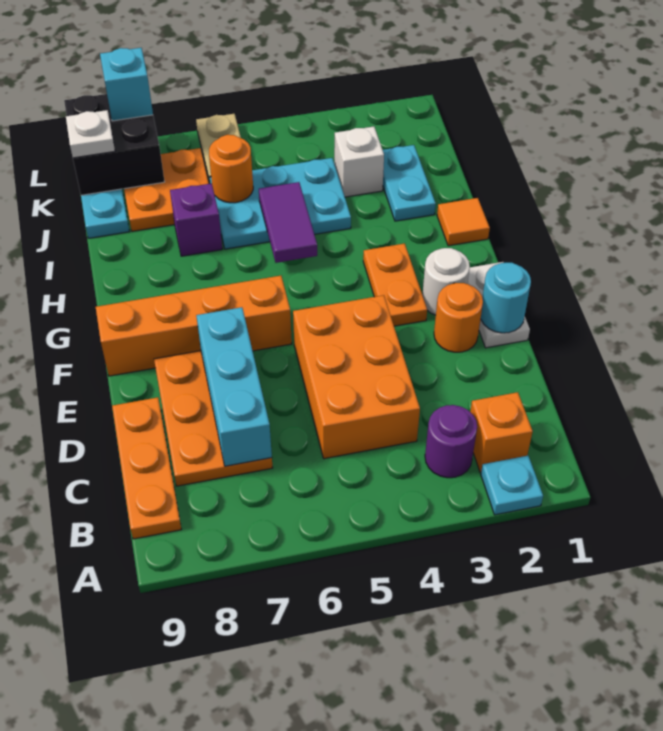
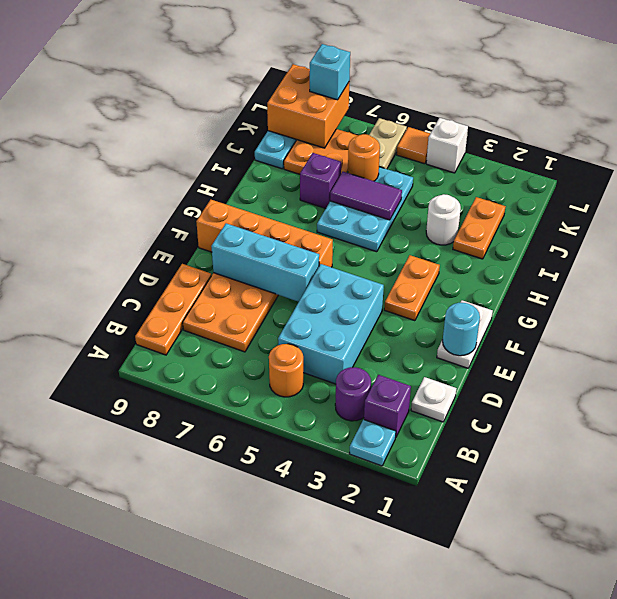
orange brick B2 level 1 -> purple brick B2 level 1
orange brick C4:E5 level 1 -> cyan brick C4:E5 level 1
cyan brick C7:E7 level 2 -> cyan brick E6:E8 level 2
orange round brick E2 level 1 -> orange round brick B5 level 1
white round brick F2 level 1 -> white round brick I3 level 1
orange tile H1 level 1 -> orange tile L5 level 1
purple tile H5:I5 level 2 -> purple tile I5:I6 level 2
cyan plate I2:J2 level 1 -> orange plate I2:J2 level 1
cyan plate I4:J6 level 1 -> cyan plate H5:J6 level 1
white brick J3 level 1 -> white brick L4 level 1
black brick K8:L9 level 2 -> orange brick K8:L9 level 2
white plate K9 level 3 -> white plate C1 level 1

